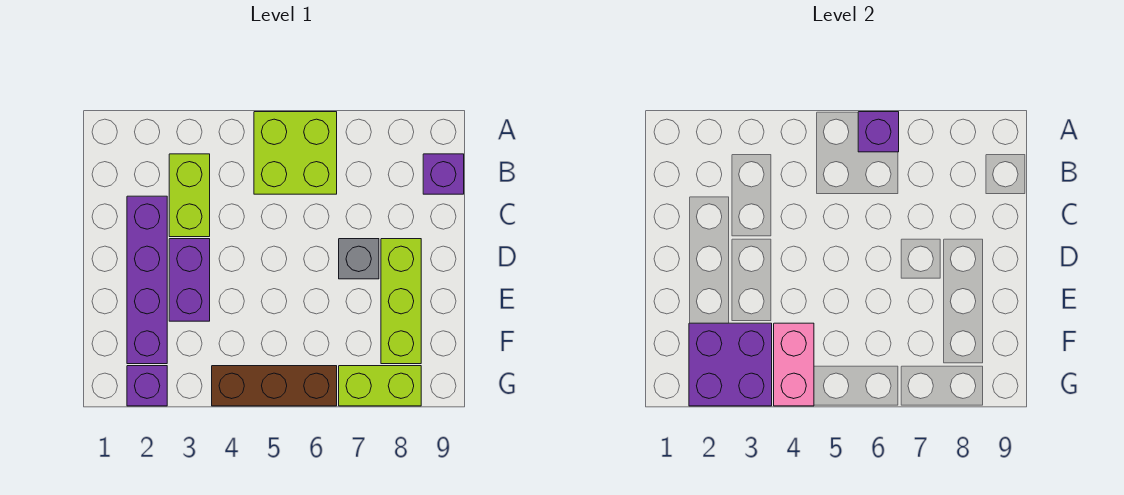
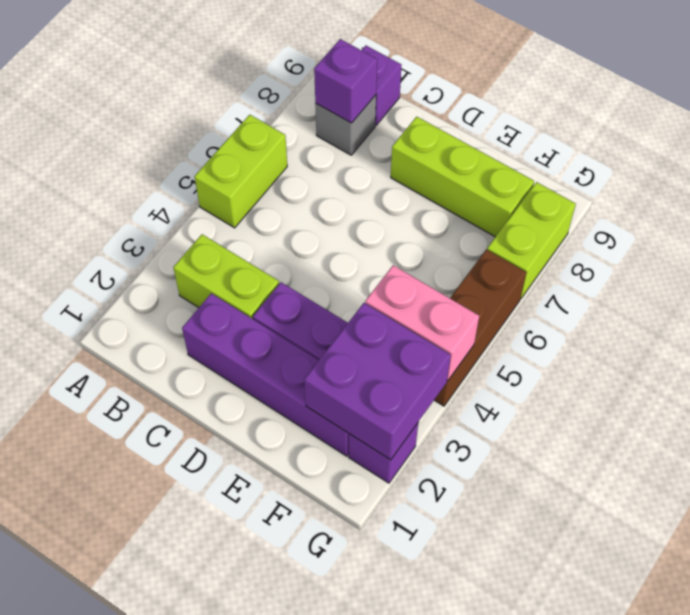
lime brick A5:B6 level 1 -> lime brick A5:A6 level 1
purple brick A6 level 2 -> purple brick B8 level 2
grey brick D7 level 1 -> grey brick B8 level 1

